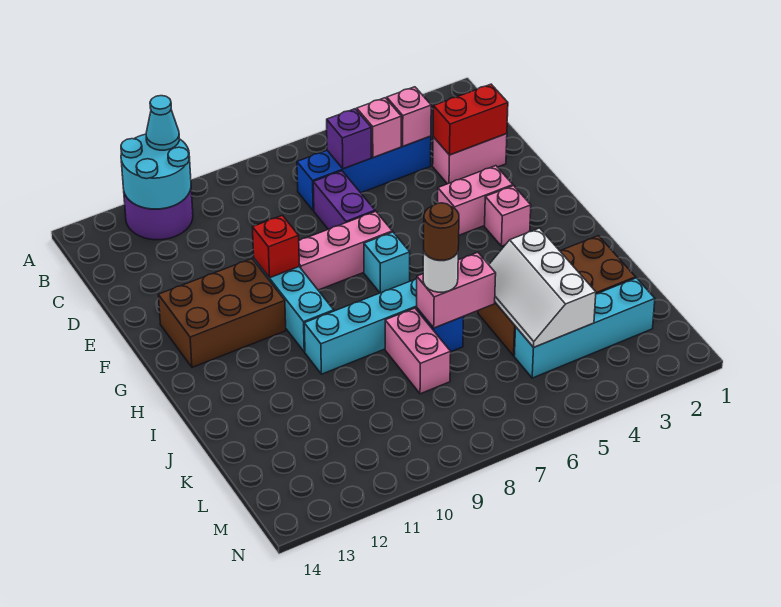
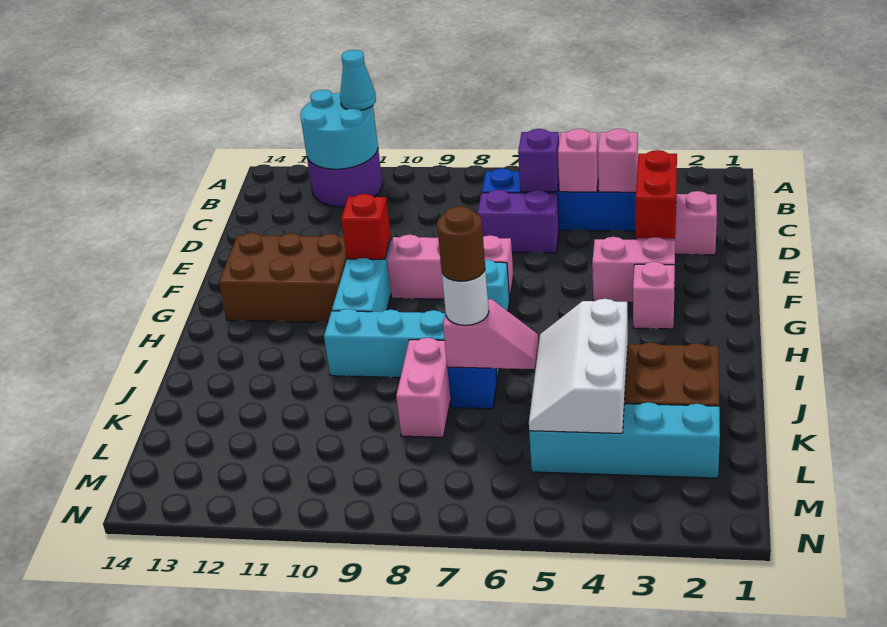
red brick D2:D3 level 2 -> red brick D3:E3 level 2
purple brick D7:E7 level 1 -> purple brick D6:D7 level 1
pink brick J6:J7 level 2 -> pink slope J6:J7 level 2 top 7

